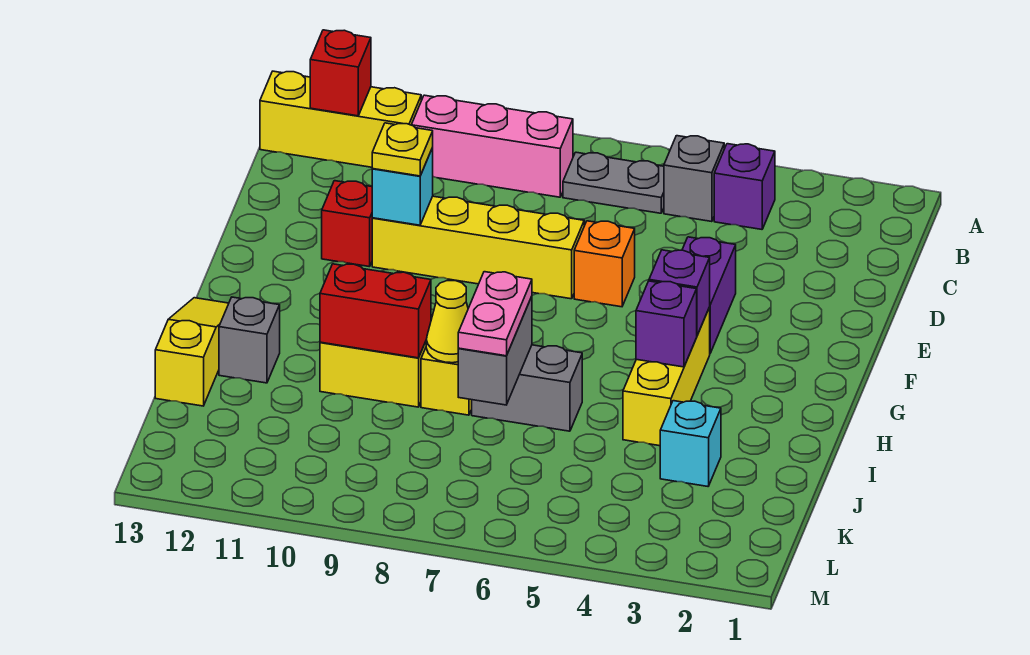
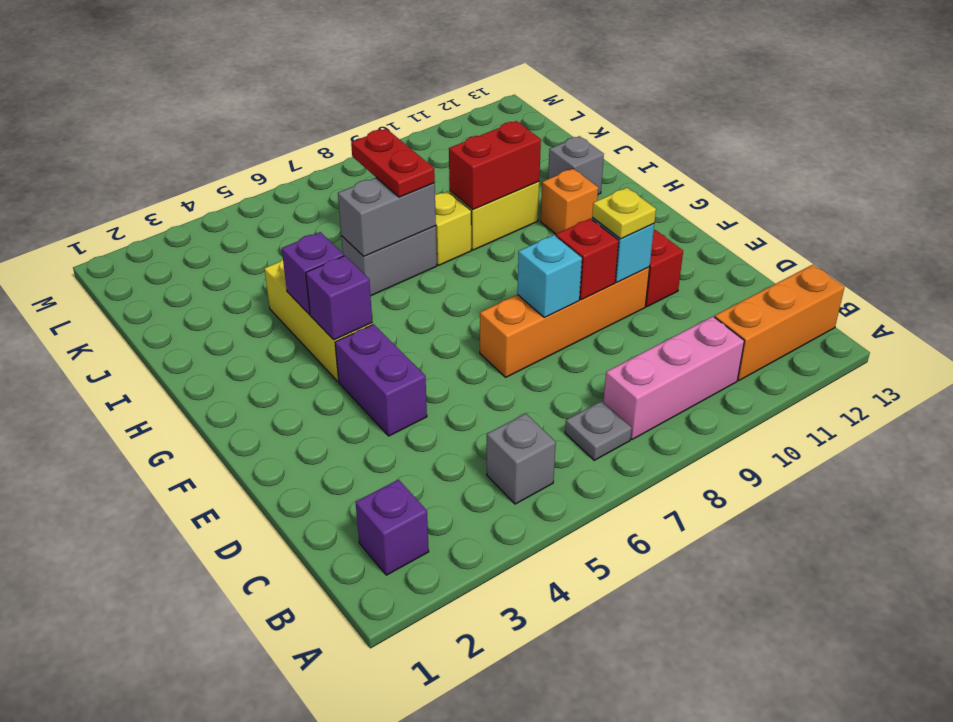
purple brick B4 level 1 -> purple brick B2 level 1
grey plate B6:B7 level 1 -> grey plate B7 level 1
yellow brick B11:B13 level 1 -> orange brick B11:B13 level 1
red brick B12 level 2 -> red brick E9 level 2
orange brick E6 level 1 -> orange brick H11 level 1
yellow brick E7:E10 level 1 -> orange brick E7:E10 level 1
yellow slope H13:J13 level 1 top J -> none
grey brick I7:J7 level 2 -> grey brick I6:I7 level 2
pink plate I7:J7 level 3 -> red plate I7:J7 level 3
yellow cone I8 level 2 -> none
cyan brick J3 level 1 -> cyan brick E8 level 2

